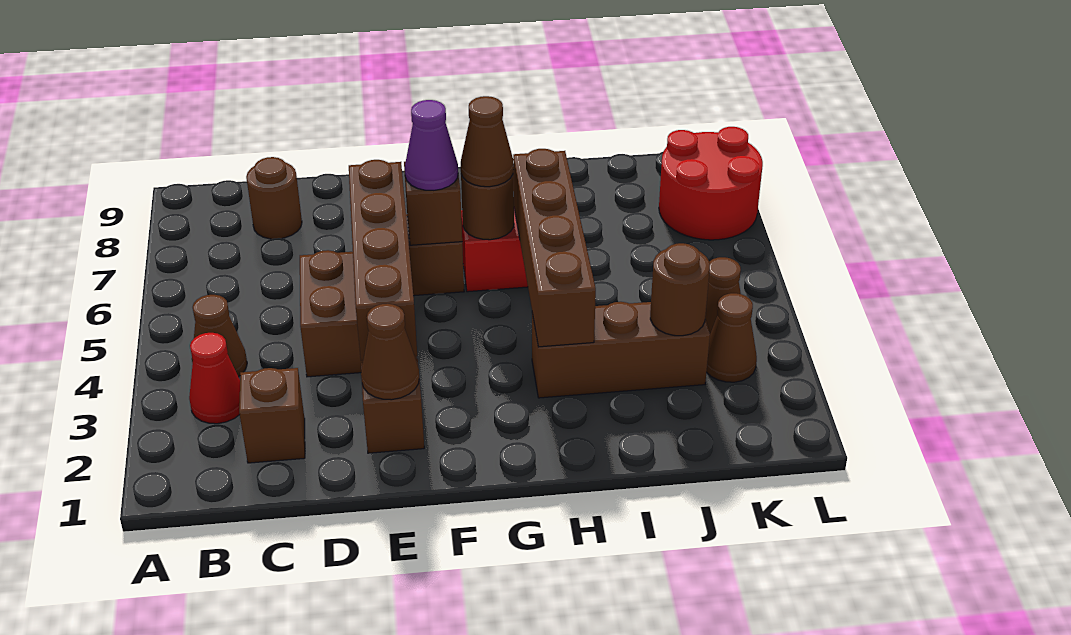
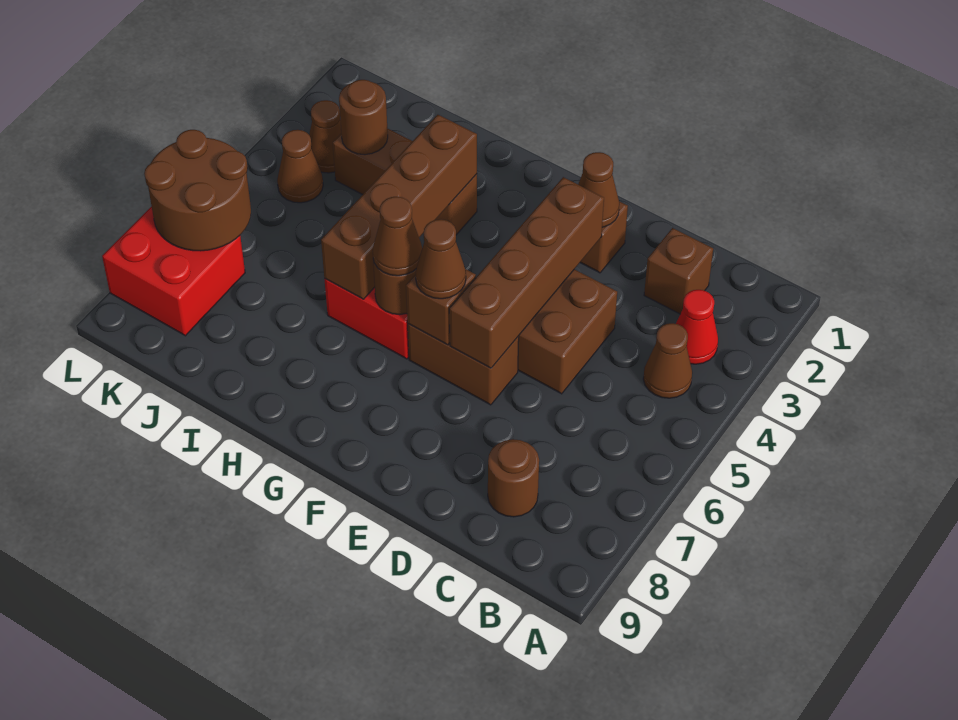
purple cone F6 level 3 -> brown cone F6 level 3
none -> brown round brick K6:L7 level 2
red round brick K7:L8 level 1 -> red brick K7:L8 level 1

